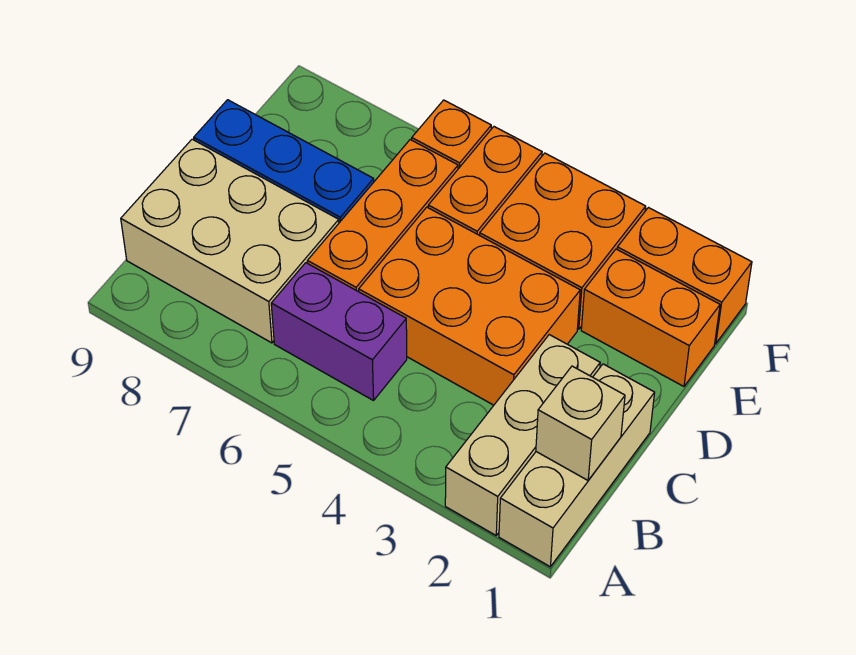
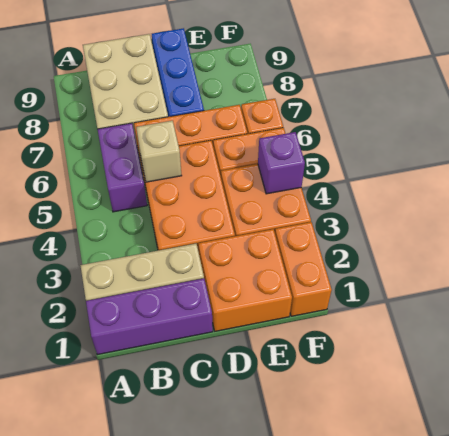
tan brick A1:C1 level 1 -> purple brick A1:C1 level 1
tan brick B1 level 2 -> tan brick C5 level 2
orange brick E1:E2 level 1 -> orange brick D1:E2 level 1
none -> purple brick F4 level 2

